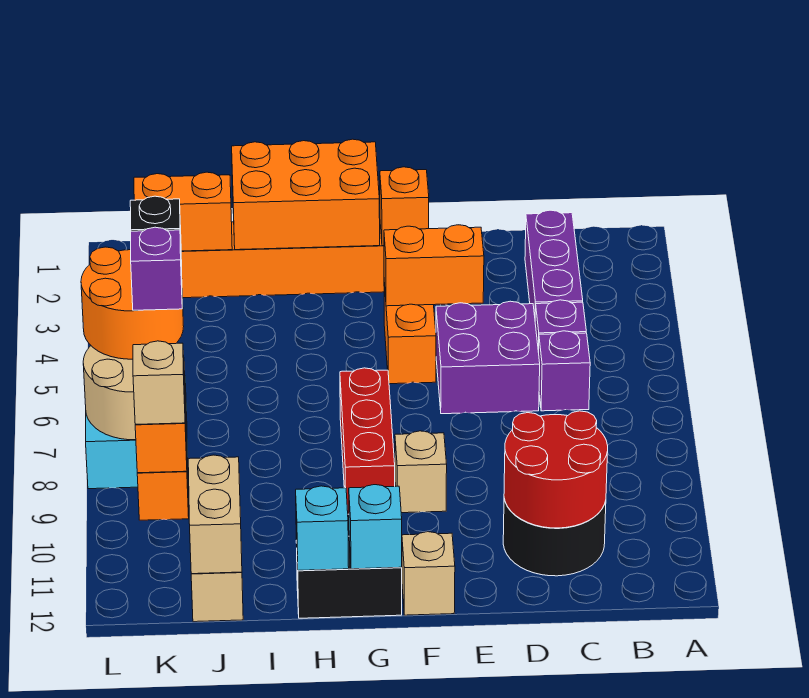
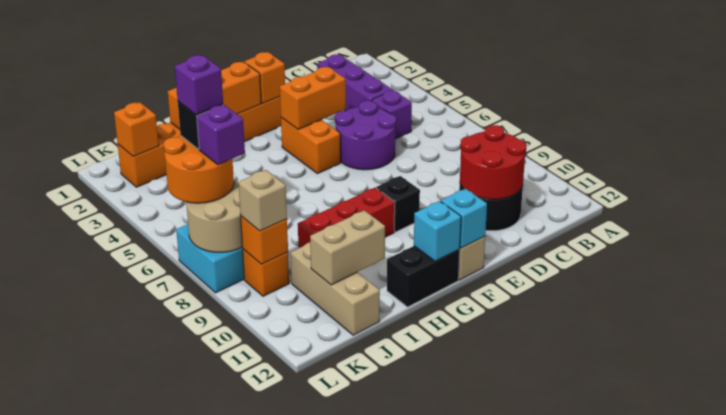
purple brick C6 level 1 -> purple brick K6 level 5
purple brick D5:E6 level 1 -> purple round brick D5:E6 level 1
tan brick F9 level 1 -> black brick F9 level 1
orange brick G1:I2 level 2 -> orange brick G2:I2 level 2
red brick G7:G9 level 1 -> red brick G9:I9 level 1
cyan brick H12 level 2 -> cyan brick F12 level 2
orange brick J2:K2 level 2 -> orange brick K2 level 2
tan brick J11:J12 level 2 -> tan brick I11:J11 level 2

